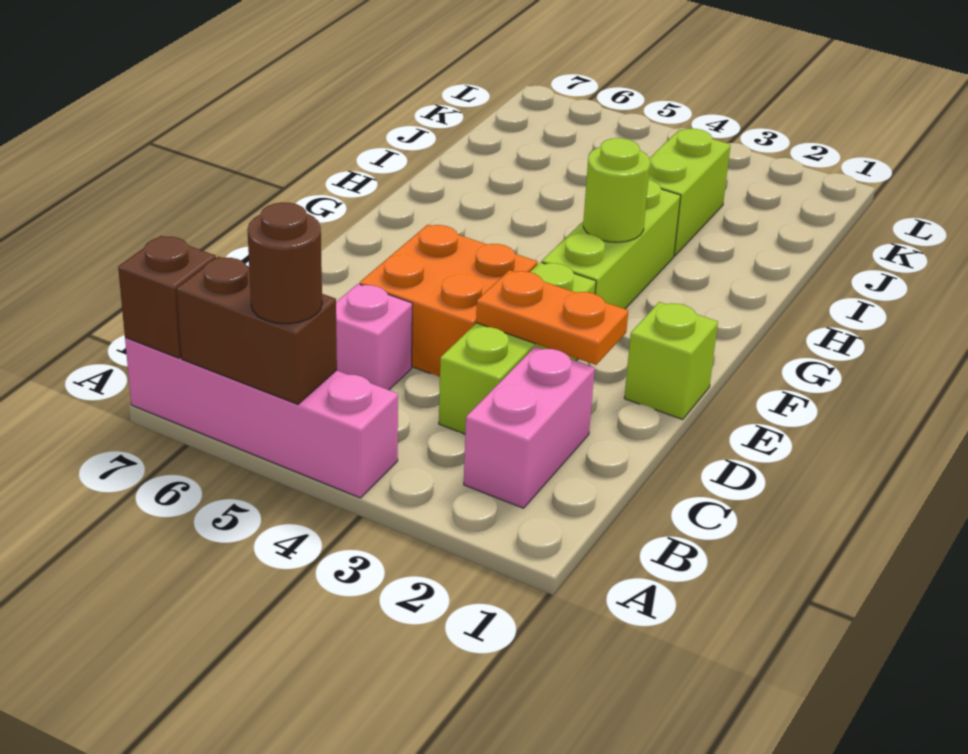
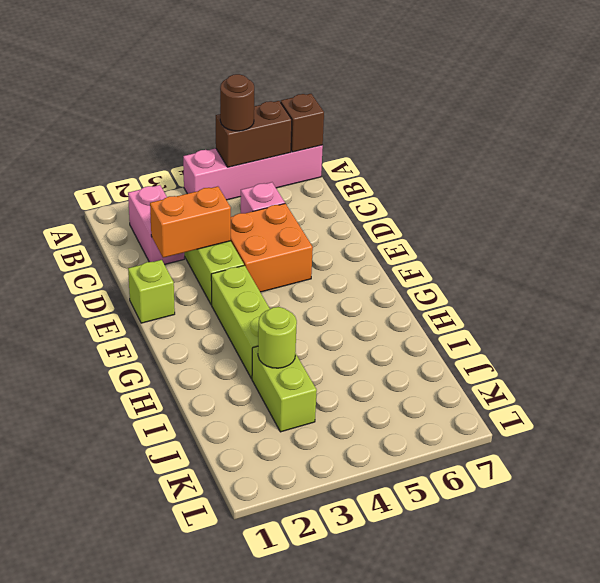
orange plate D2:D3 level 2 -> orange brick D2:D3 level 2
lime round brick G3 level 2 -> lime round brick I3 level 2

